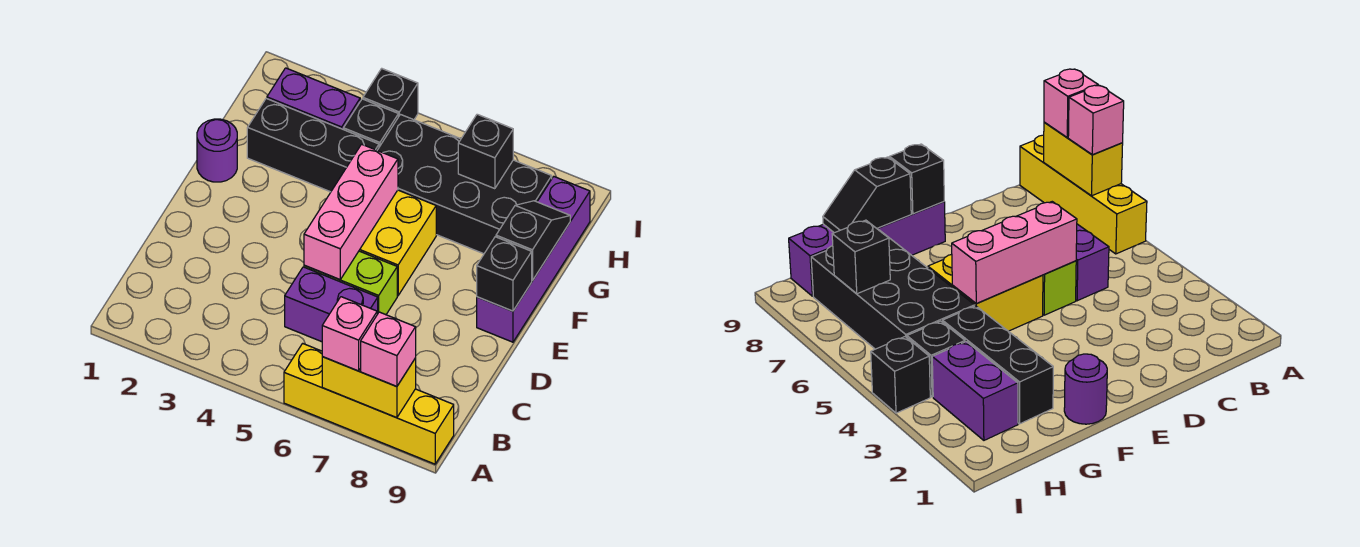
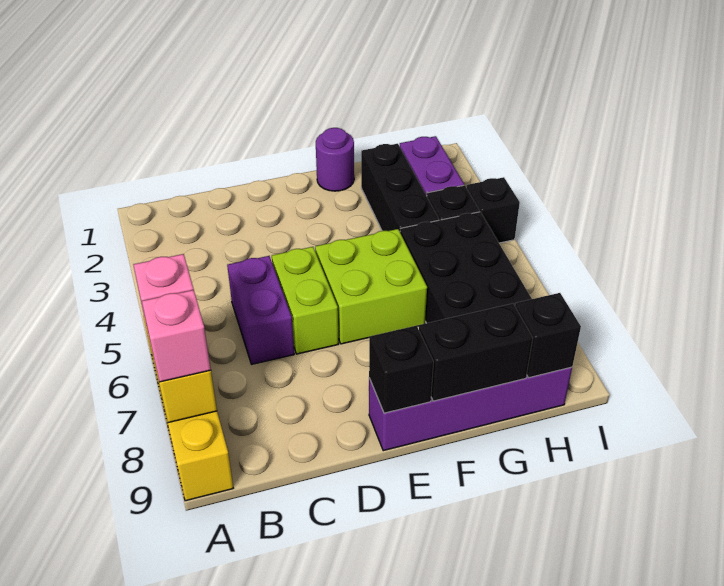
pink brick D5:F5 level 2 -> none
yellow brick E5:F6 level 1 -> lime brick E5:F6 level 1
black slope F9:G9 level 2 top F -> black brick F9:G9 level 2
black brick H7 level 2 -> black brick H9 level 2

